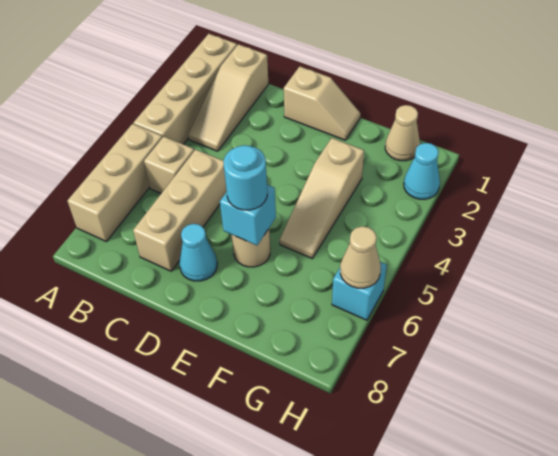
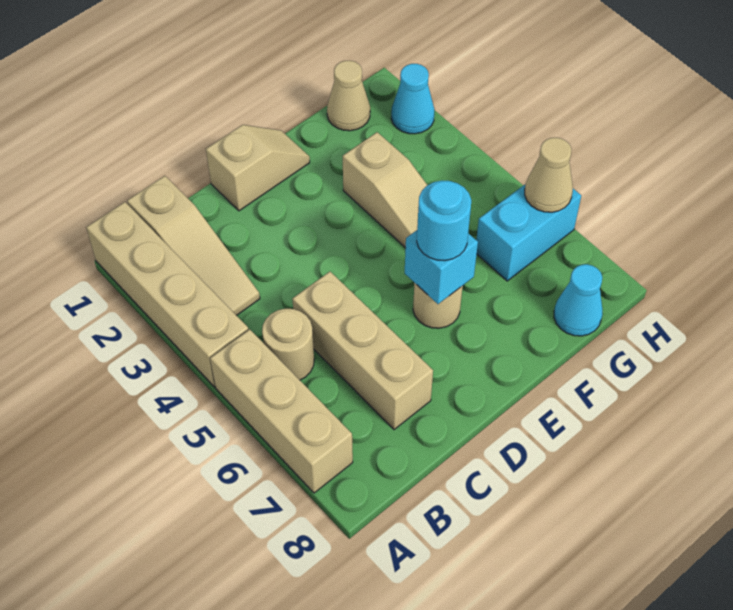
tan brick B5 level 1 -> tan round brick B5 level 1
cyan cone D7 level 1 -> cyan cone G8 level 1
cyan brick H6 level 1 -> cyan brick G6:H6 level 1

